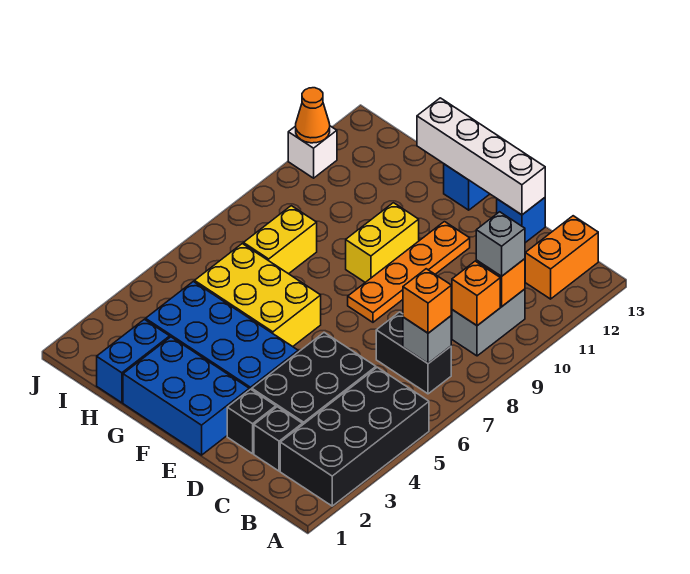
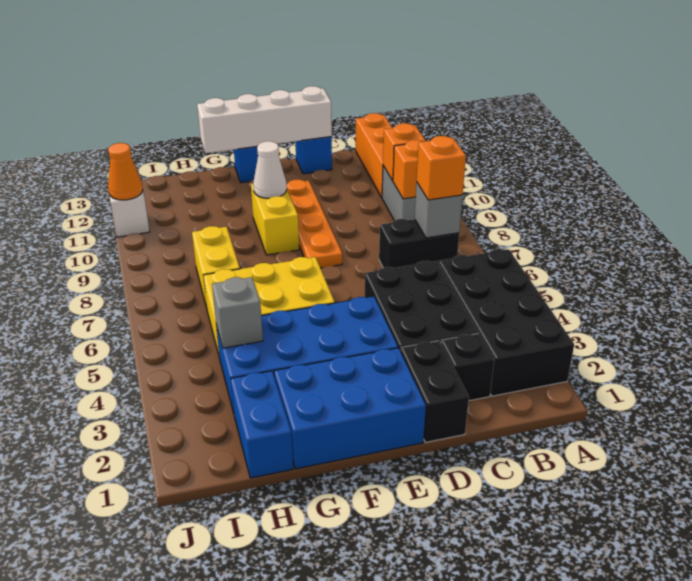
grey brick B10 level 3 -> grey brick H4 level 2
orange brick B12:B13 level 1 -> orange brick B11:B13 level 1
black brick D2 level 1 -> black brick D1:D2 level 1
none -> white cone F10 level 2

